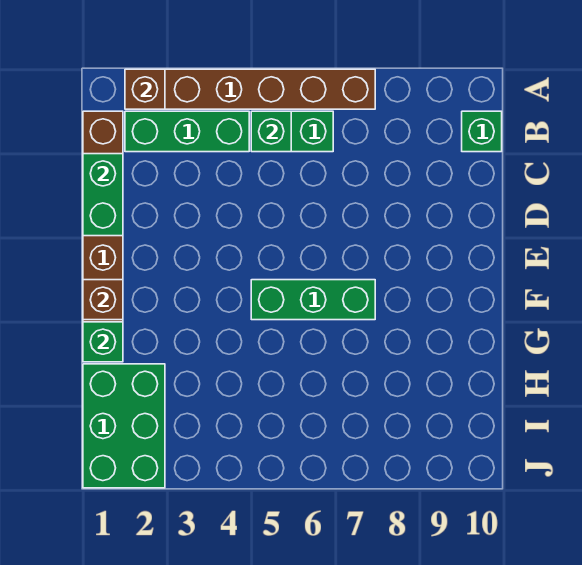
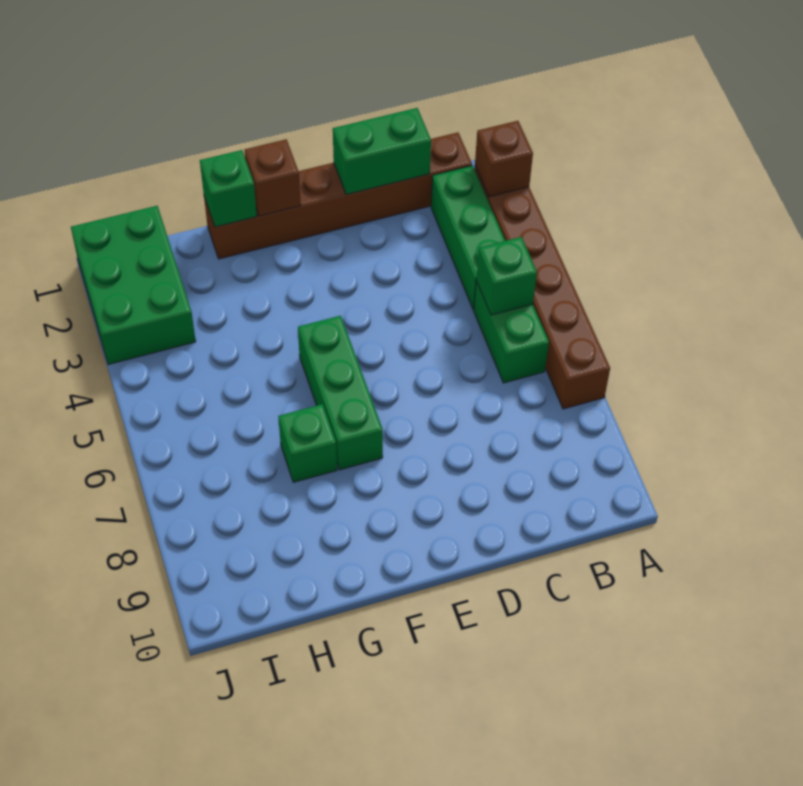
green brick B10 level 1 -> green brick G7 level 1
green brick H1:J2 level 1 -> green brick I1:J3 level 1

